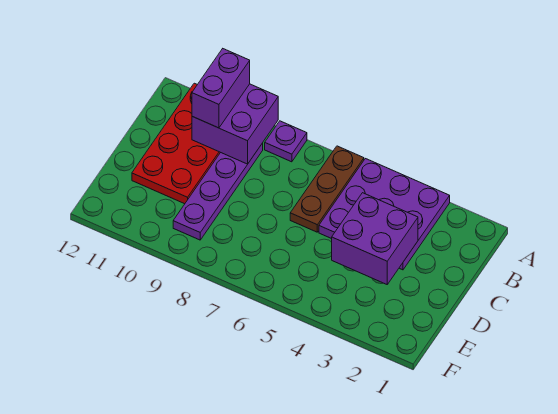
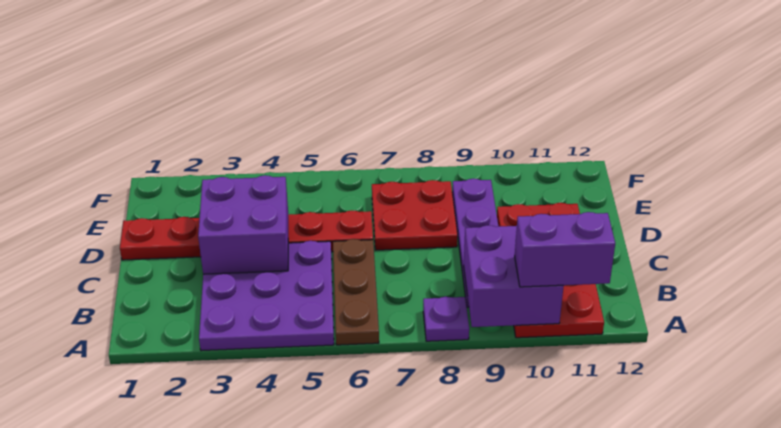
purple brick A10:B10 level 3 -> purple brick A10:A11 level 3
none -> red plate D1:D6 level 1
none -> red plate D7:E8 level 1

